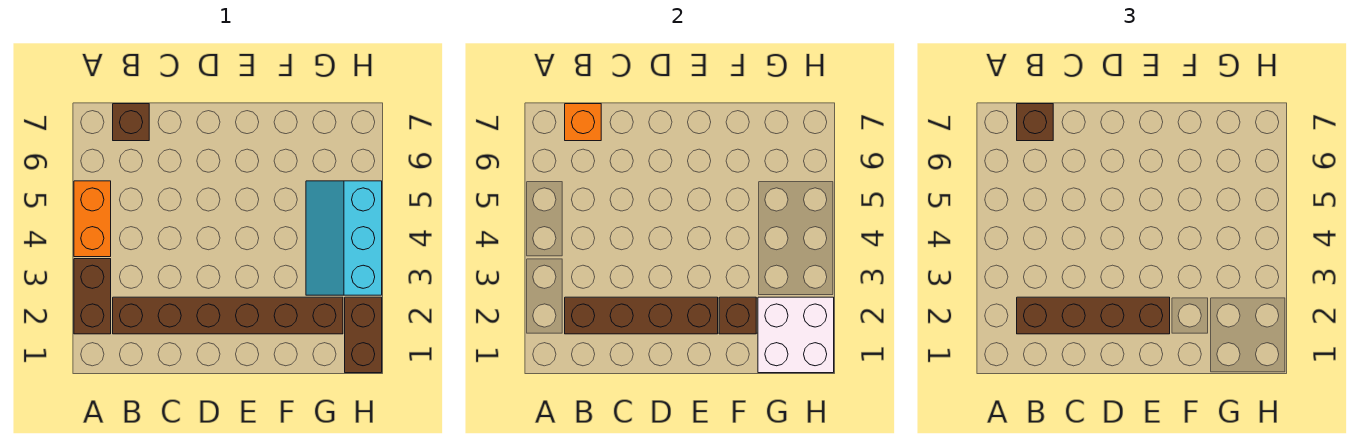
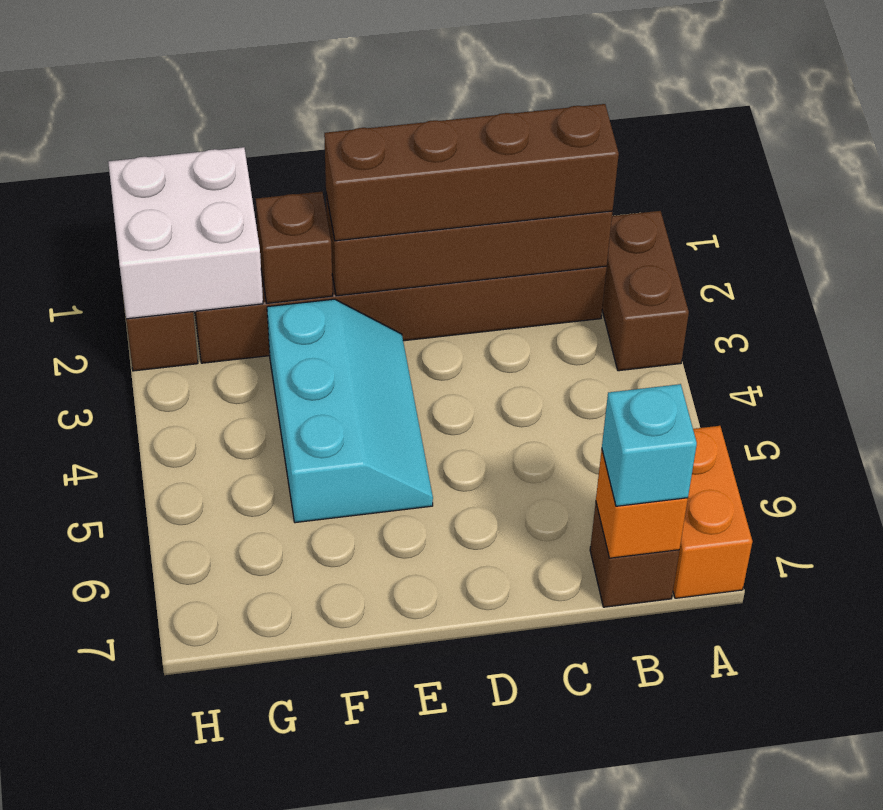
orange brick A4:A5 level 1 -> orange brick A6:A7 level 1
brown brick B7 level 3 -> cyan brick B7 level 3
cyan slope G3:H5 level 1 top H -> cyan slope E3:F5 level 1 top F

